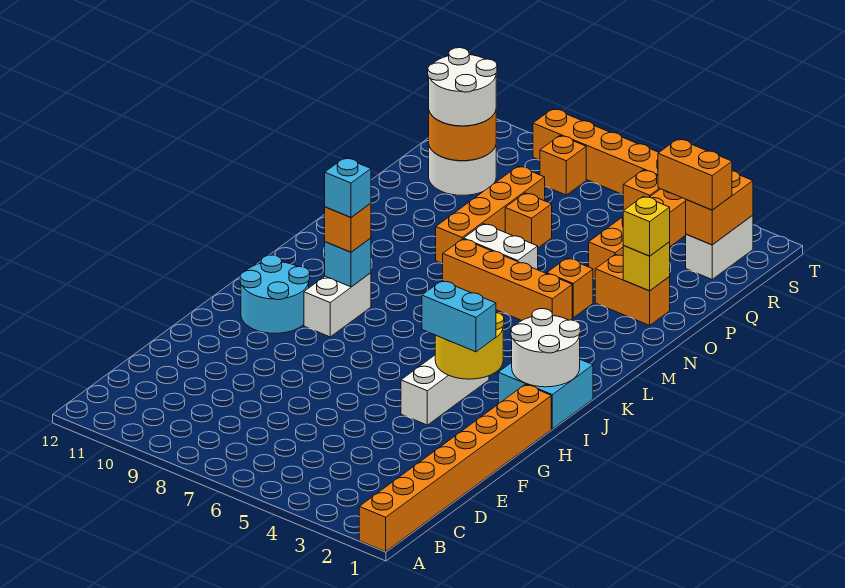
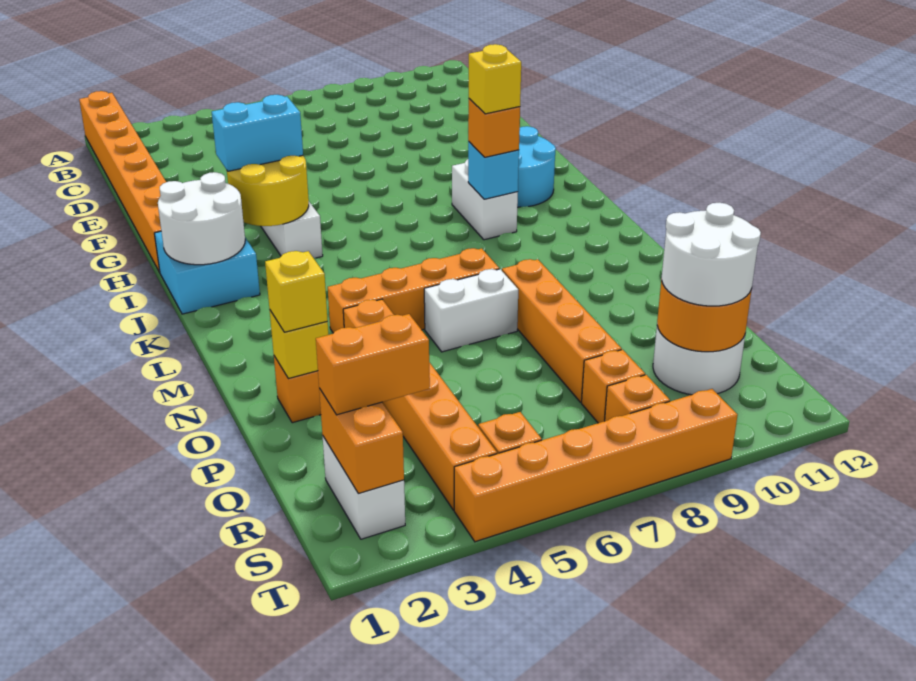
cyan brick J9 level 4 -> yellow brick J9 level 4
orange brick P7 level 1 -> orange brick R8 level 1

